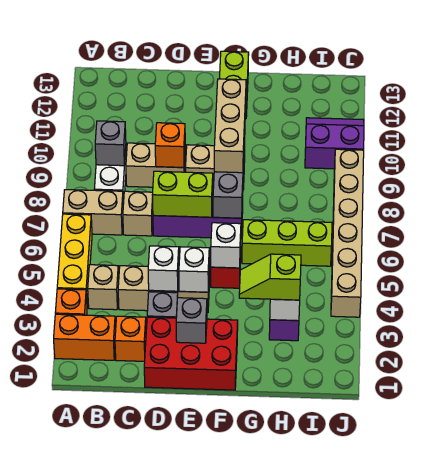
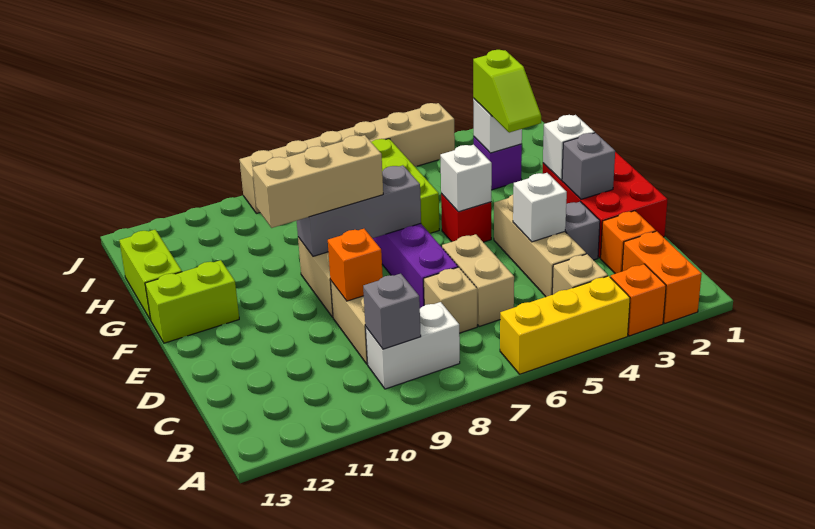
tan brick A7:B7 level 1 -> tan brick C6:D6 level 1
lime brick D7:E7 level 2 -> lime brick G13:H13 level 1
white brick E4 level 2 -> white brick F2 level 2
purple slope I10:J11 level 1 top 10 -> none

